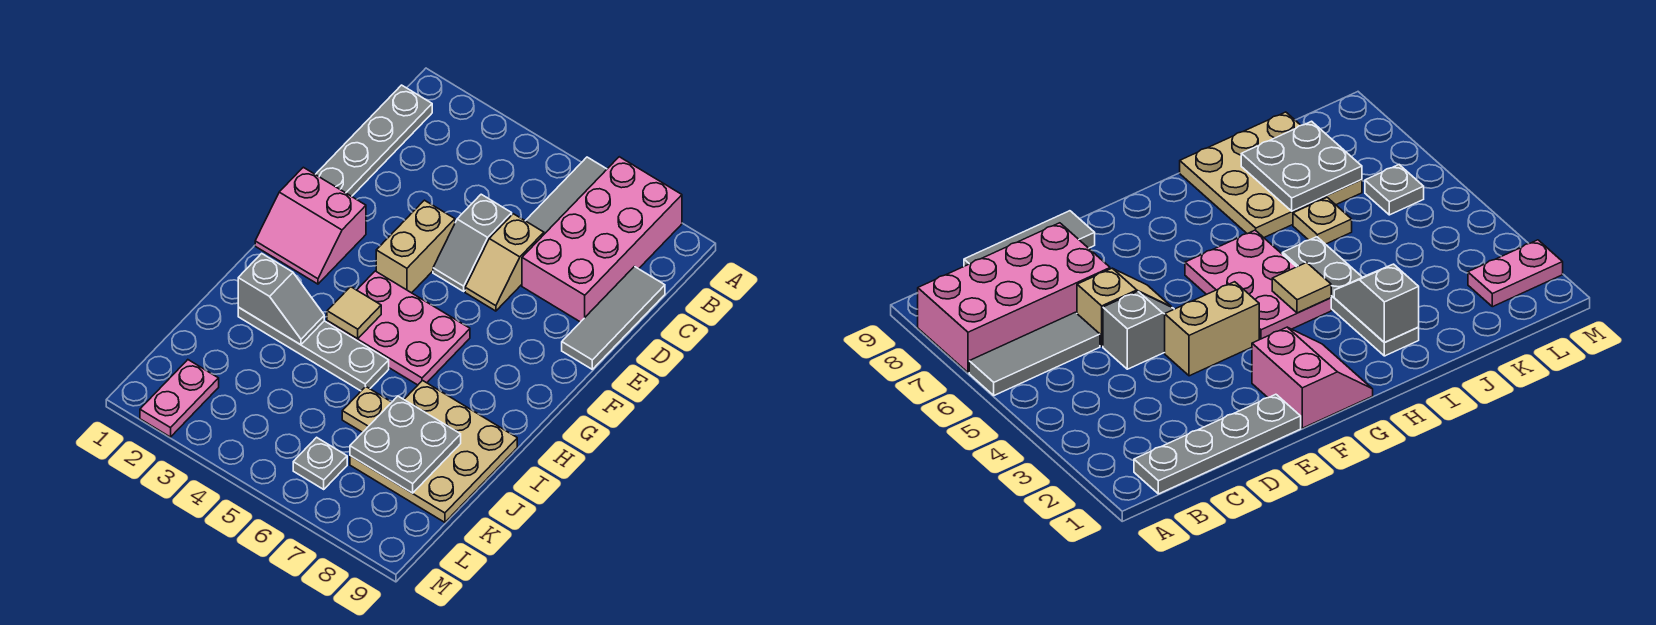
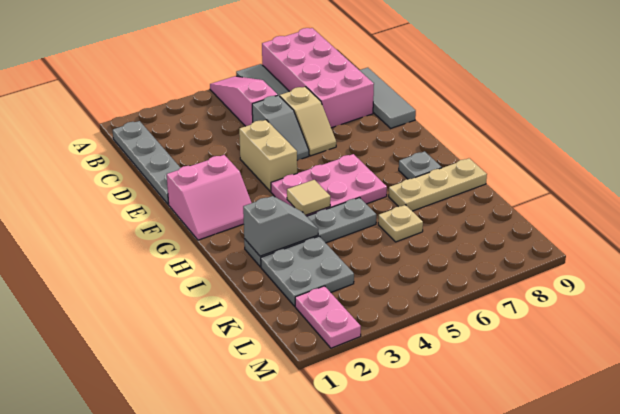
none -> pink slope A5:C5 level 1 top C
tan plate I7:K9 level 1 -> tan plate I7:I9 level 1
grey plate J7:K8 level 2 -> grey plate J2:K3 level 1
grey plate L6 level 1 -> grey plate H8 level 1

